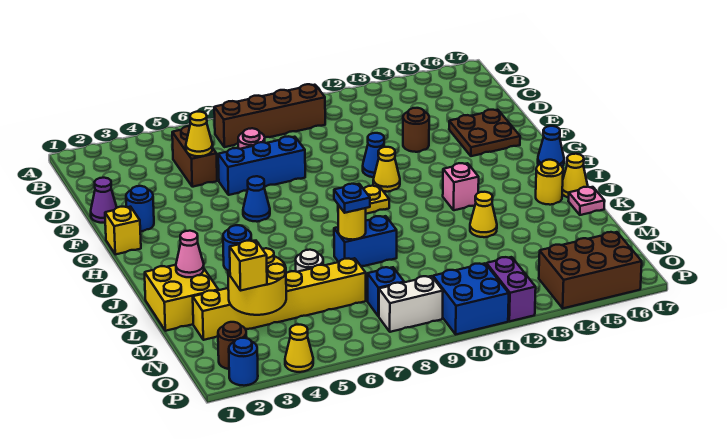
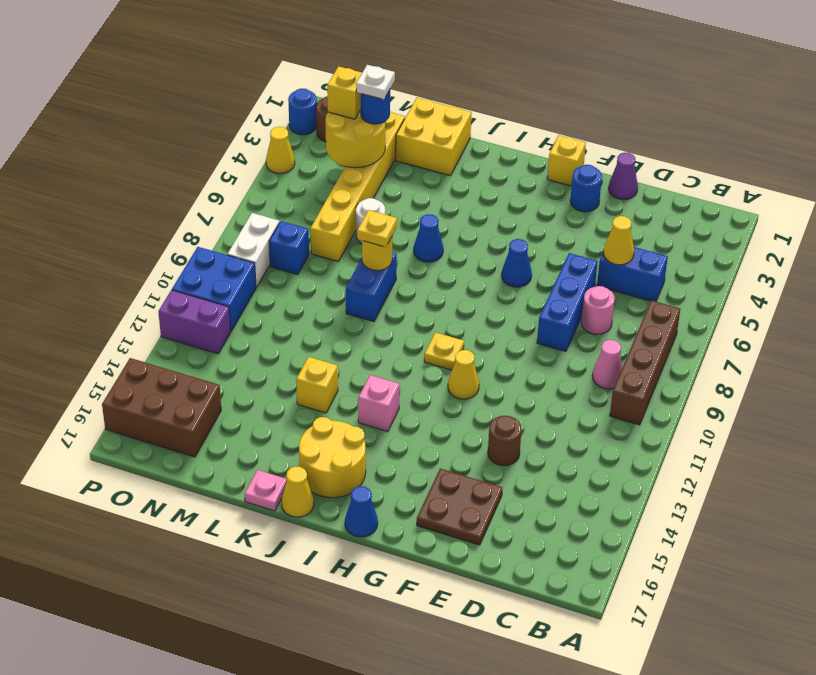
brown brick C5:D5 level 1 -> blue brick C5:D5 level 1
blue cone F11 level 1 -> blue cone J6 level 1
yellow round brick J16 level 1 -> yellow round brick I15:J16 level 1
pink cone K2 level 2 -> pink cone C9 level 1
blue plate K8 level 3 -> yellow plate K8 level 3
yellow cone K13 level 1 -> yellow brick K13 level 1
none -> white plate M3 level 4
brown brick O14:P16 level 1 -> brown brick N15:P16 level 1

